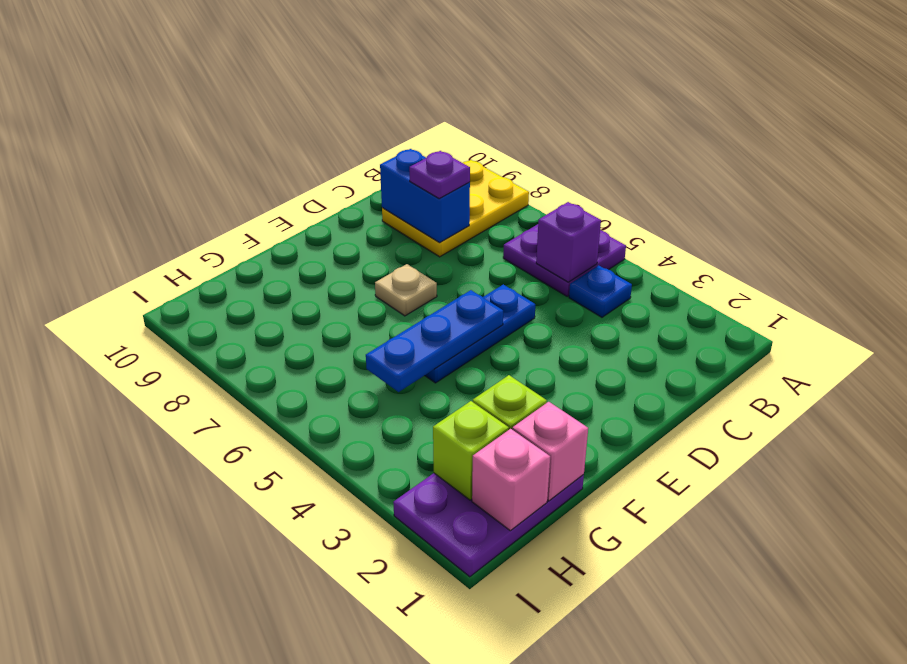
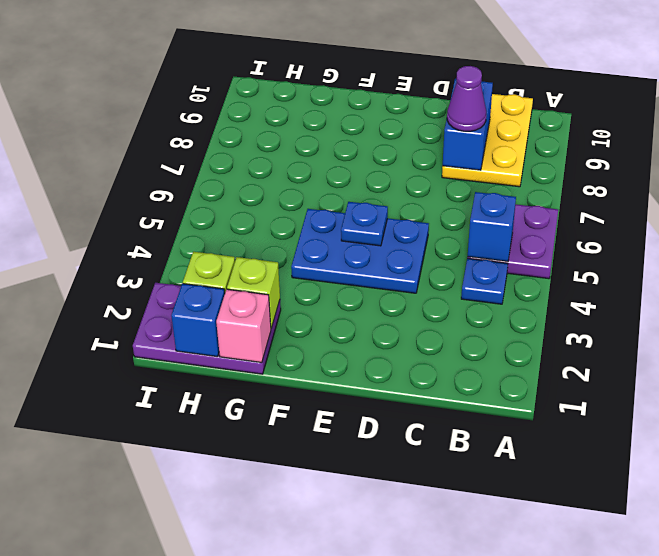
yellow plate A8:C9 level 1 -> yellow plate B8:C10 level 1
purple brick B5 level 2 -> blue brick B5 level 2
purple plate C8 level 3 -> purple cone C8 level 3
blue plate D5:F5 level 1 -> blue plate D4:F5 level 1
blue plate E5:G5 level 2 -> blue plate E5 level 2
tan plate E7 level 1 -> none
pink brick H1 level 2 -> blue brick H1 level 2

